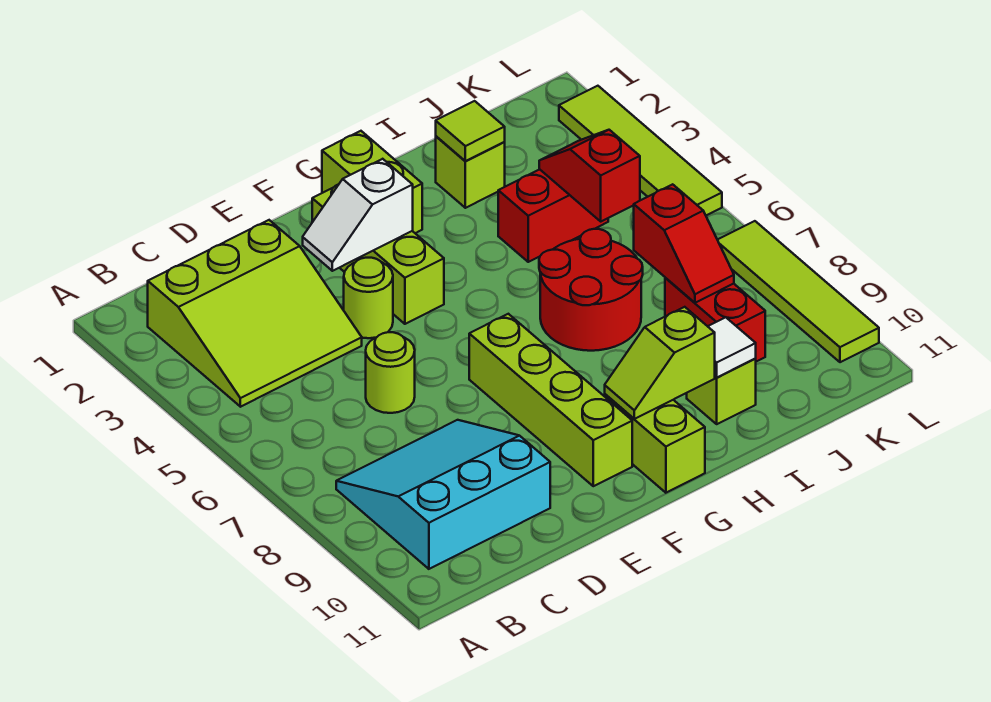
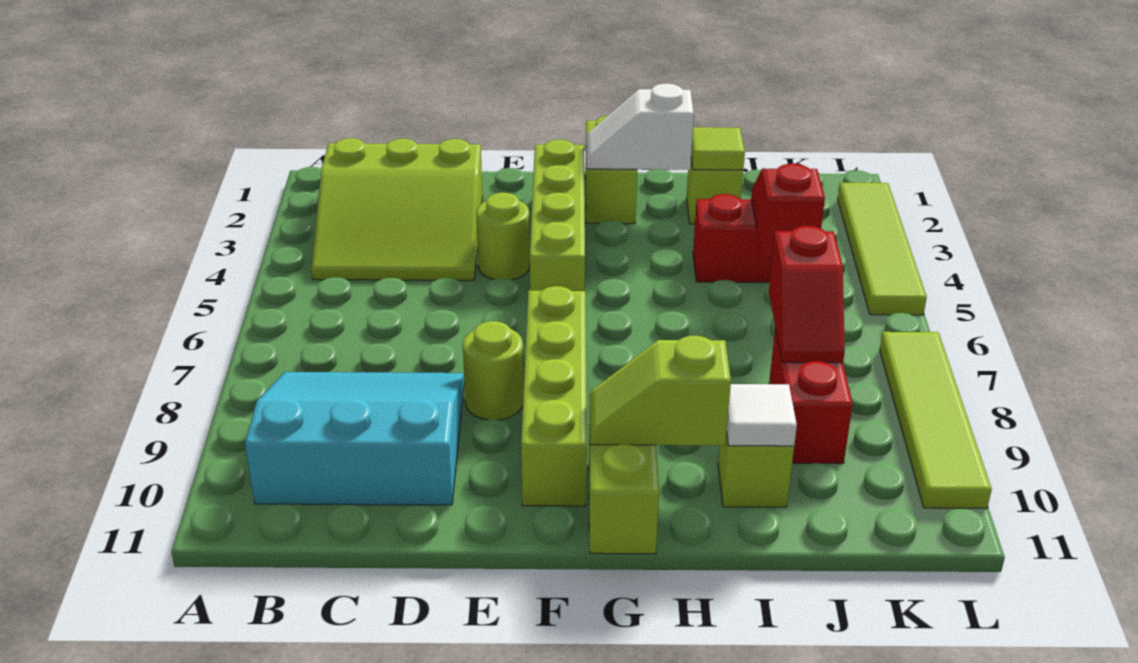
lime round brick D6 level 1 -> lime round brick E8 level 1
white slope E3:F3 level 2 top F -> white slope G2:H2 level 2 top H
lime brick F2:F4 level 1 -> lime brick F2:F5 level 1
red round brick H6:I7 level 1 -> none

